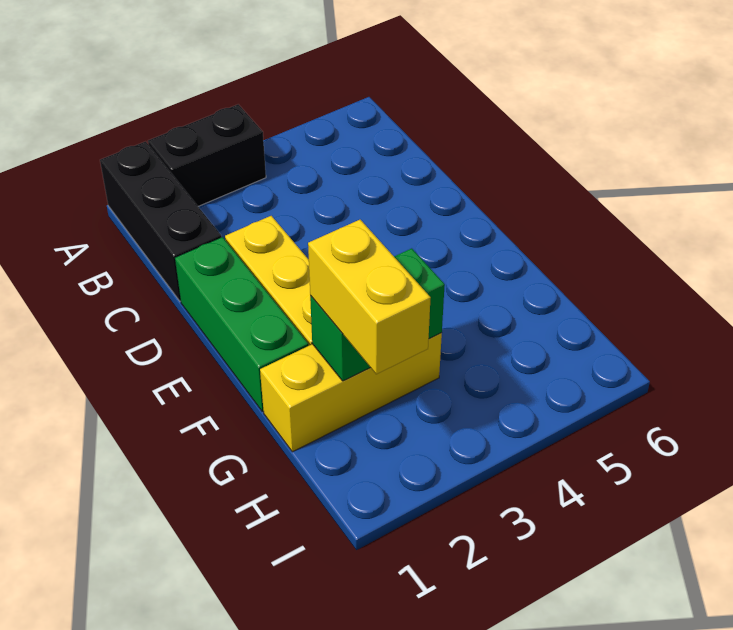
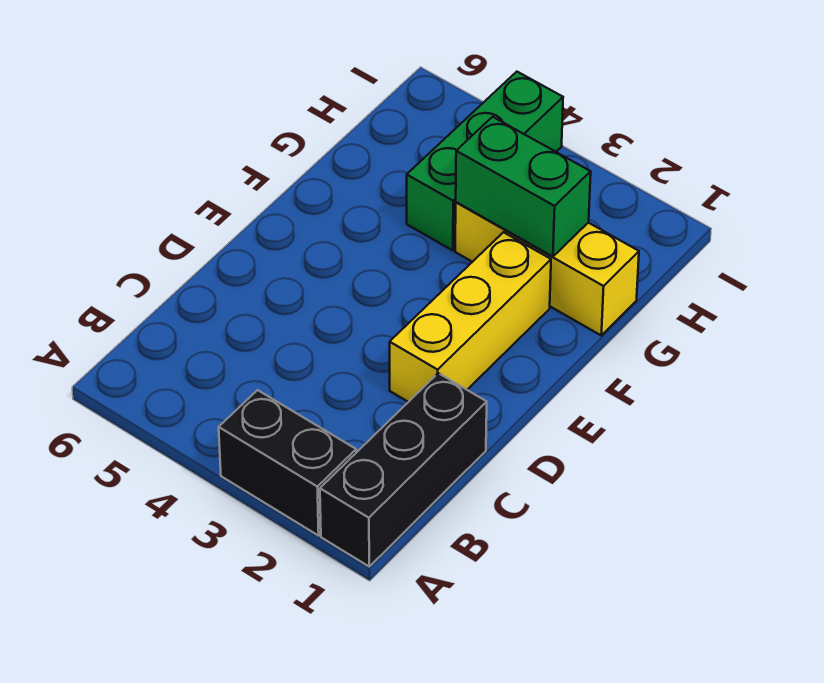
green brick D1:F1 level 1 -> green brick G4:I4 level 1
yellow brick G2:H2 level 3 -> none

